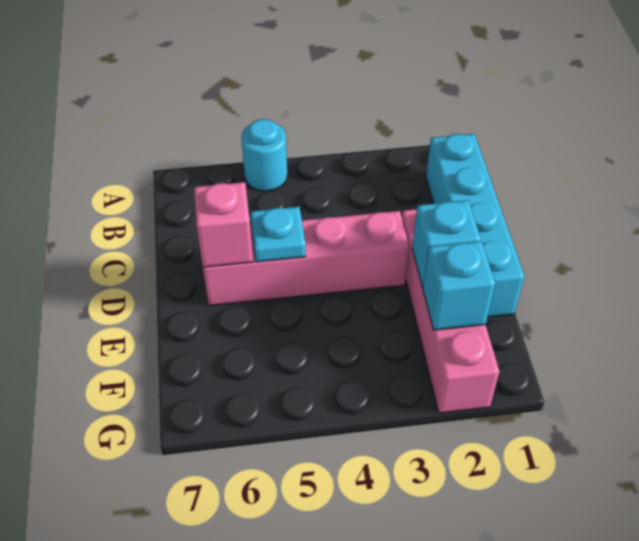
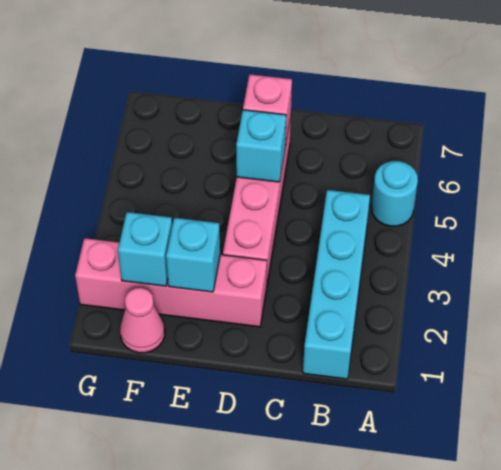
cyan brick B1:E1 level 1 -> cyan brick B1:B4 level 1
cyan plate D5 level 2 -> cyan brick D5 level 2
none -> pink cone F1 level 1

